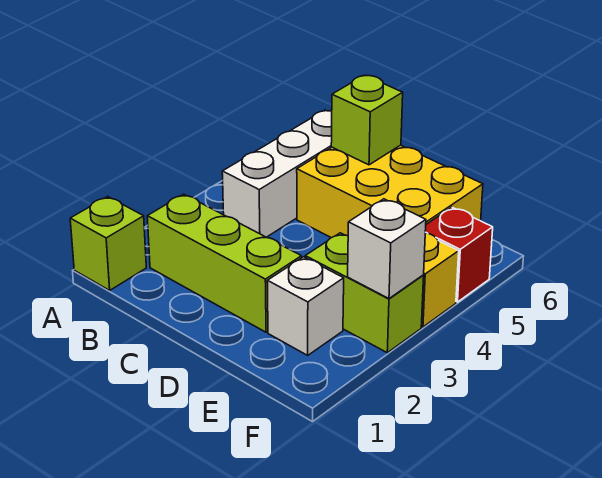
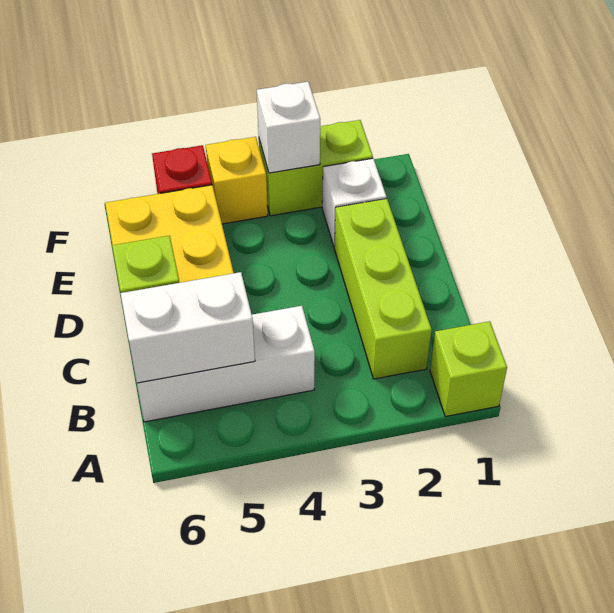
none -> white brick B5:B6 level 2
lime brick E3:F3 level 1 -> lime brick F2:F3 level 1

